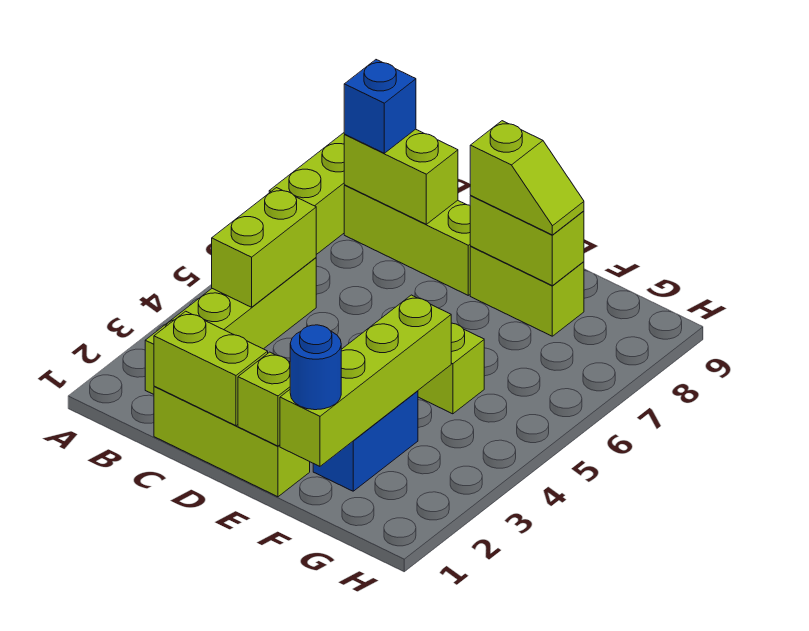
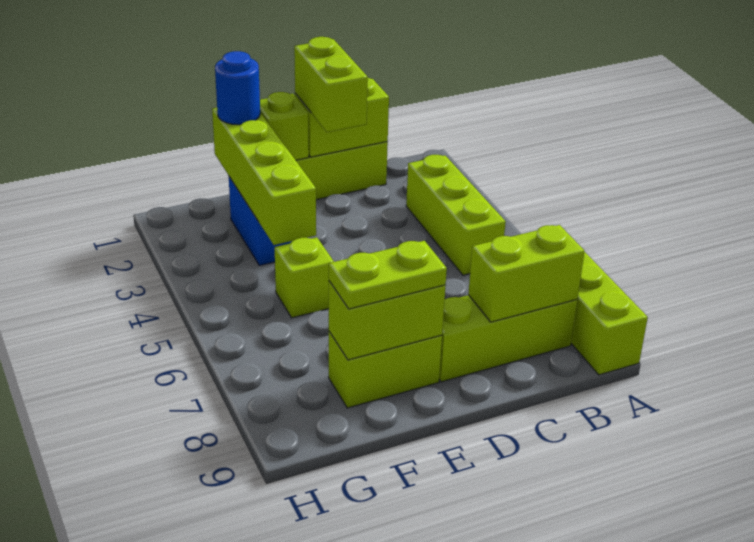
lime brick B2:B5 level 1 -> lime brick B3:B5 level 1
lime brick B4:B5 level 2 -> lime brick D1:D2 level 3
blue brick B8 level 3 -> none
lime slope E8:F8 level 3 top E -> lime plate E8:F8 level 3

